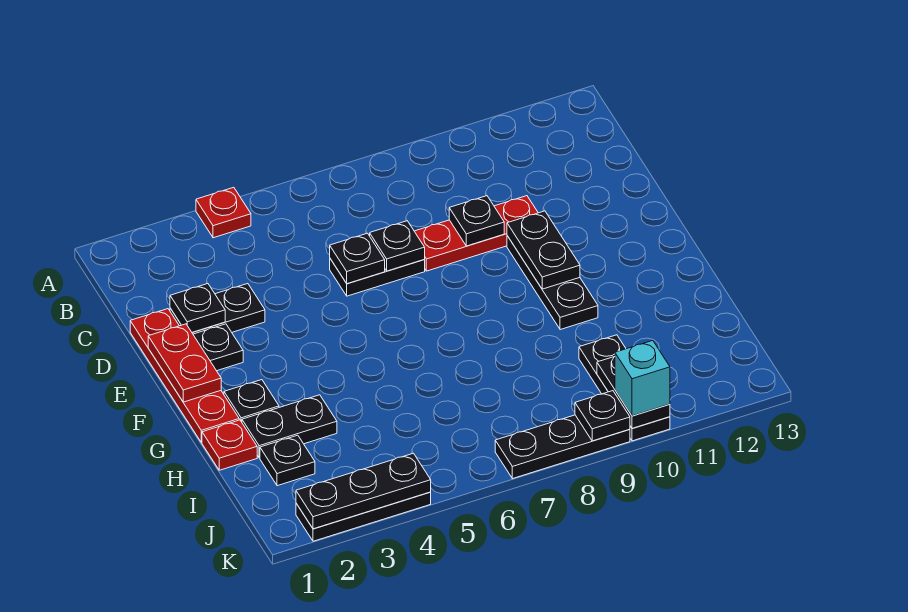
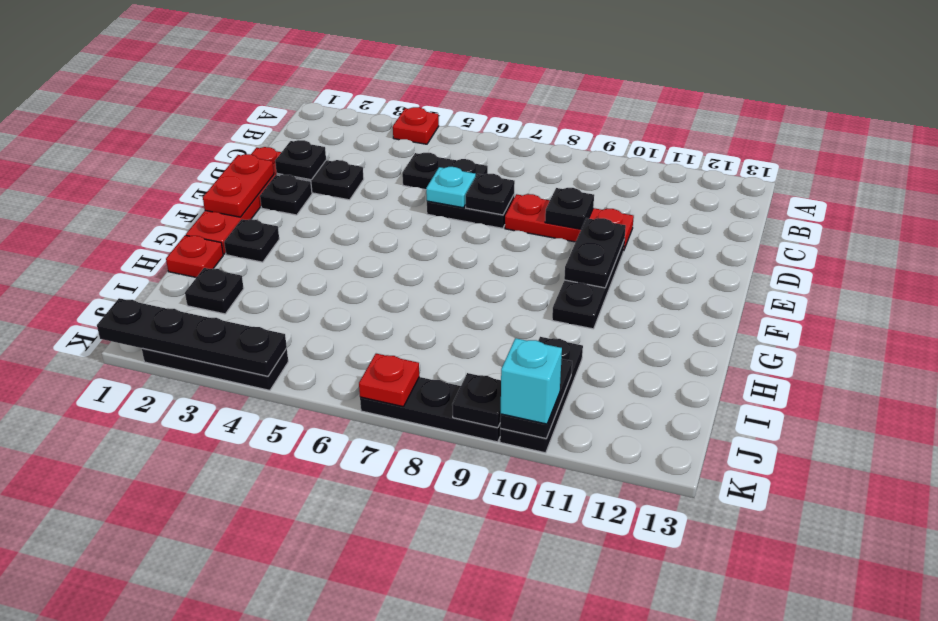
black plate D6 level 2 -> cyan plate D6 level 2
black plate H2:H3 level 1 -> black plate C5:C6 level 1
black plate K2:K4 level 2 -> black plate K1:K4 level 2
none -> red plate K7 level 2

